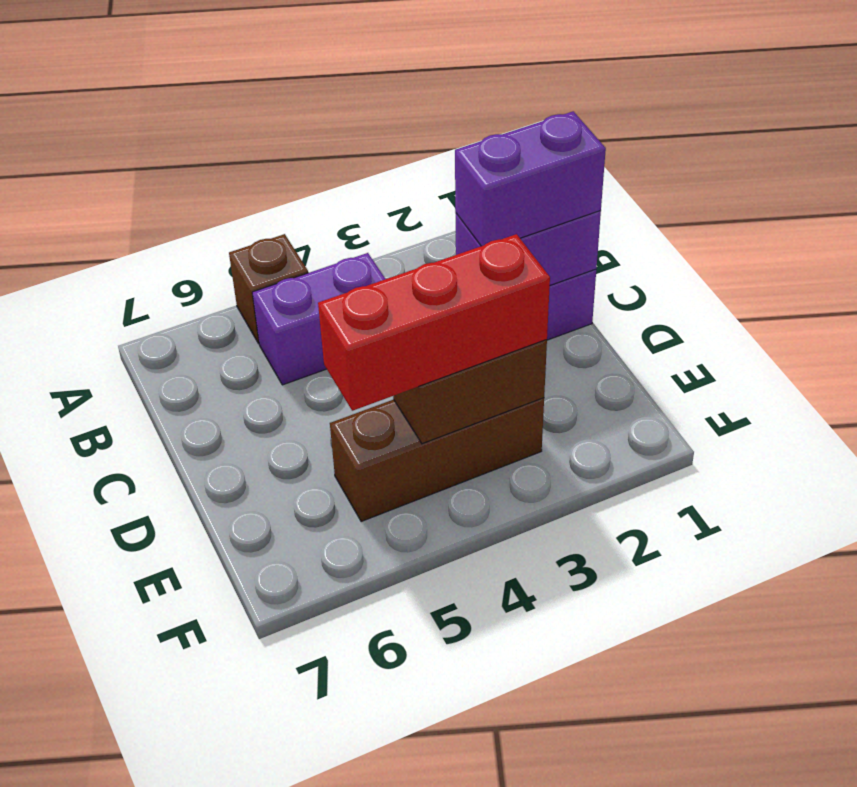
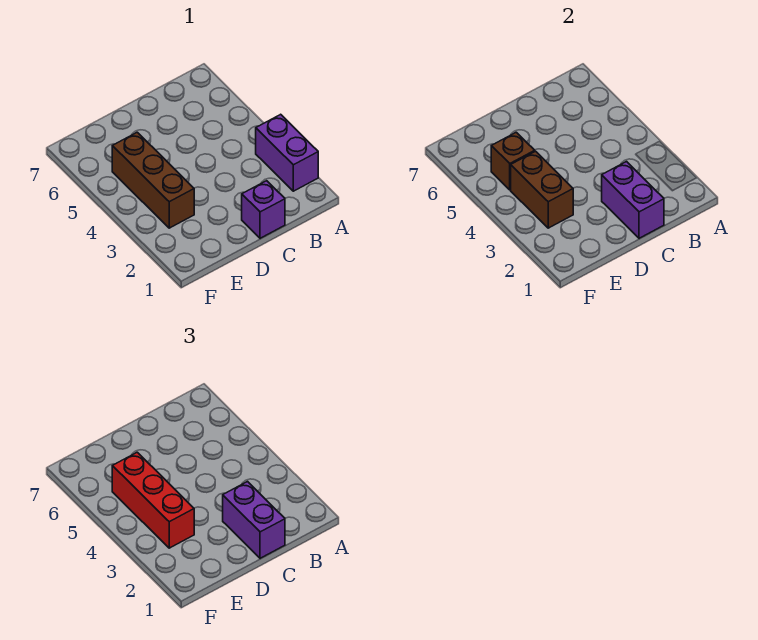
brown brick A5 level 1 -> brown brick E5 level 2
purple brick B4:B5 level 1 -> purple brick A2:A3 level 1

